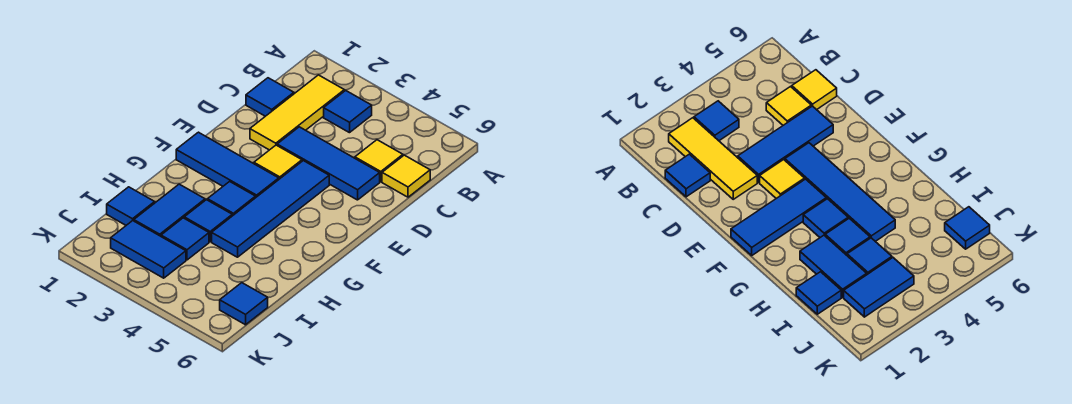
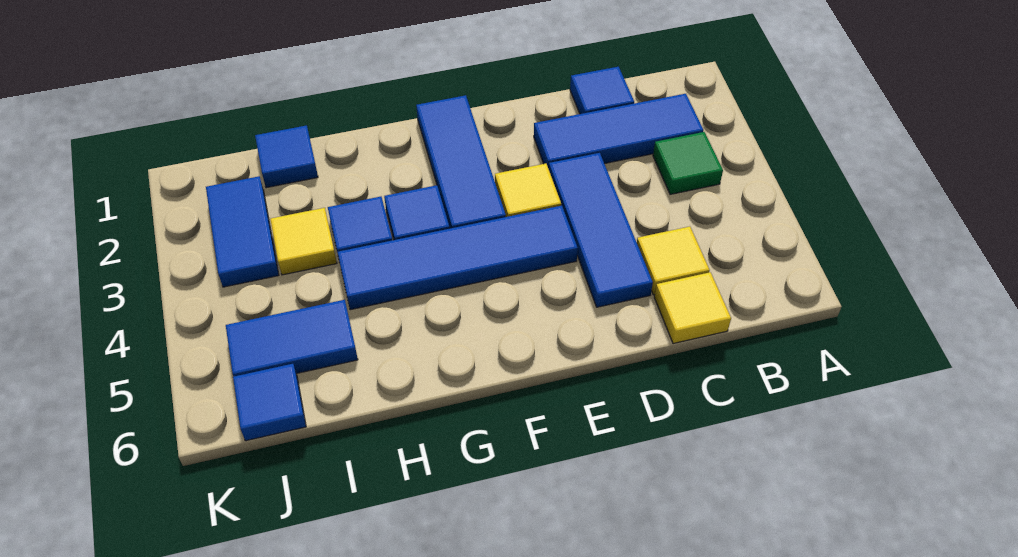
yellow tile B2:D2 level 1 -> blue tile B2:D2 level 1
blue tile B3 level 1 -> green tile B3 level 1
blue tile H2:I2 level 1 -> blue tile I5:J5 level 1
blue tile I3 level 1 -> yellow tile I3 level 1

